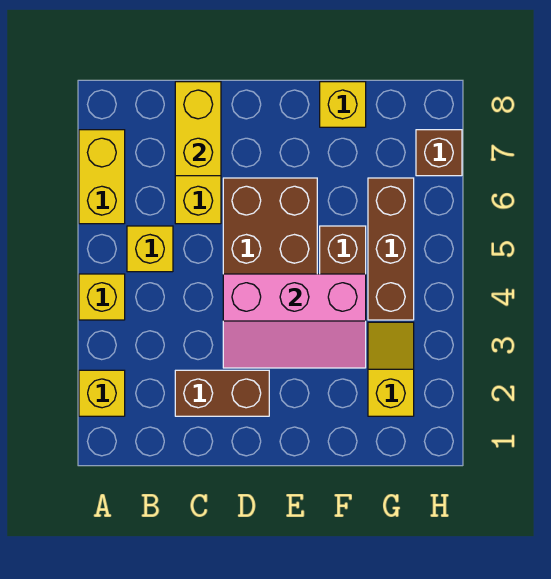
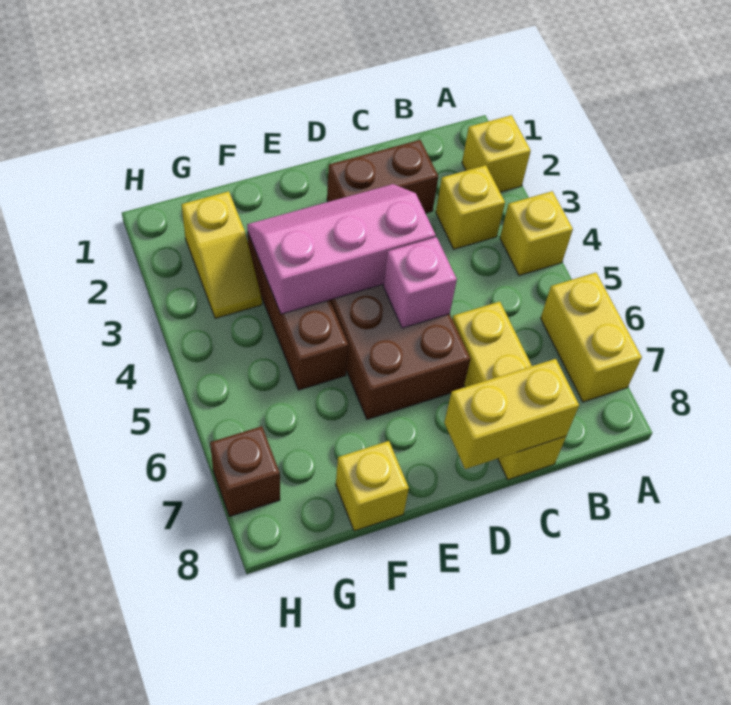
yellow brick B5 level 1 -> yellow brick B3 level 1
yellow brick C7:C8 level 2 -> yellow brick C8:D8 level 2
none -> pink brick D5 level 2
brown brick G4:G6 level 1 -> none

